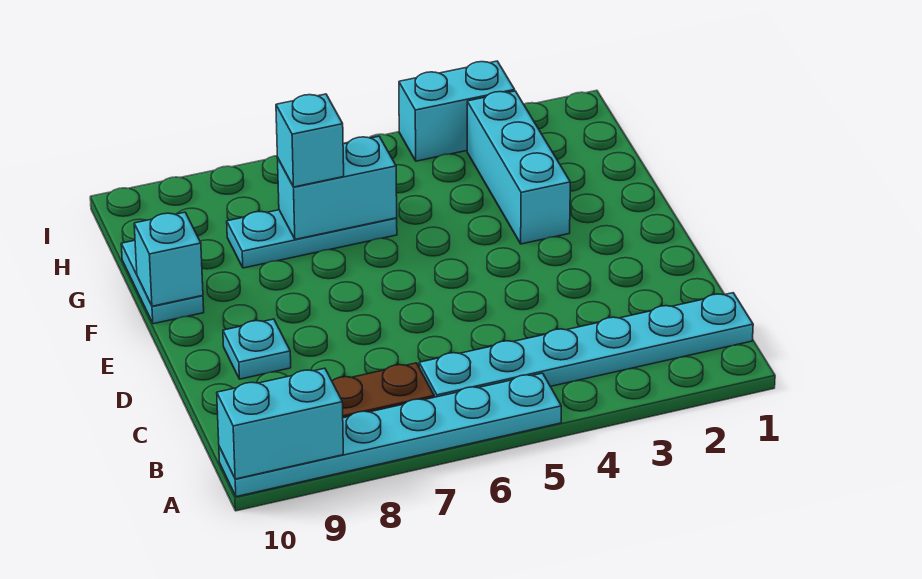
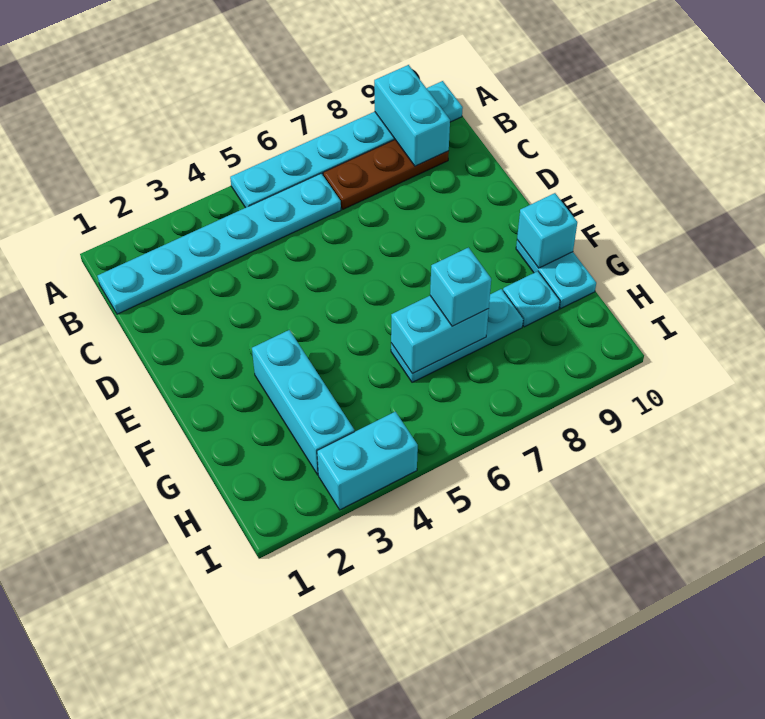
cyan brick A9:A10 level 2 -> cyan brick A9:B9 level 2
cyan plate D9 level 1 -> cyan plate G9 level 1

